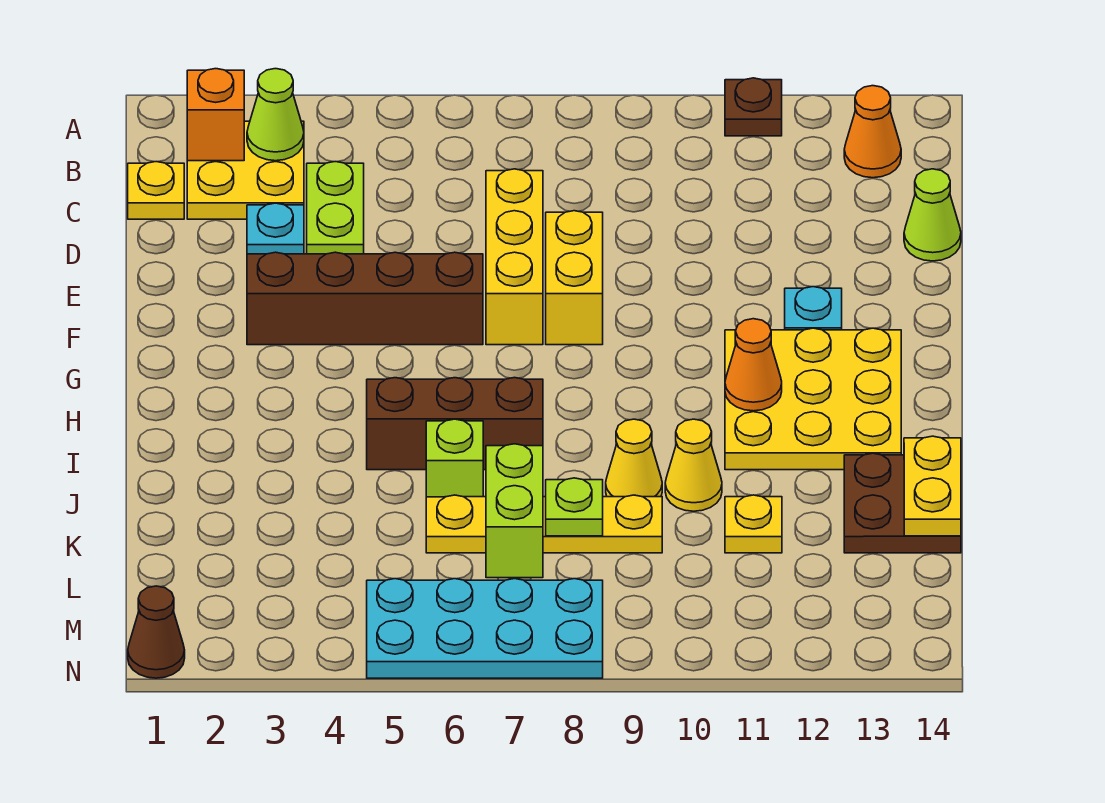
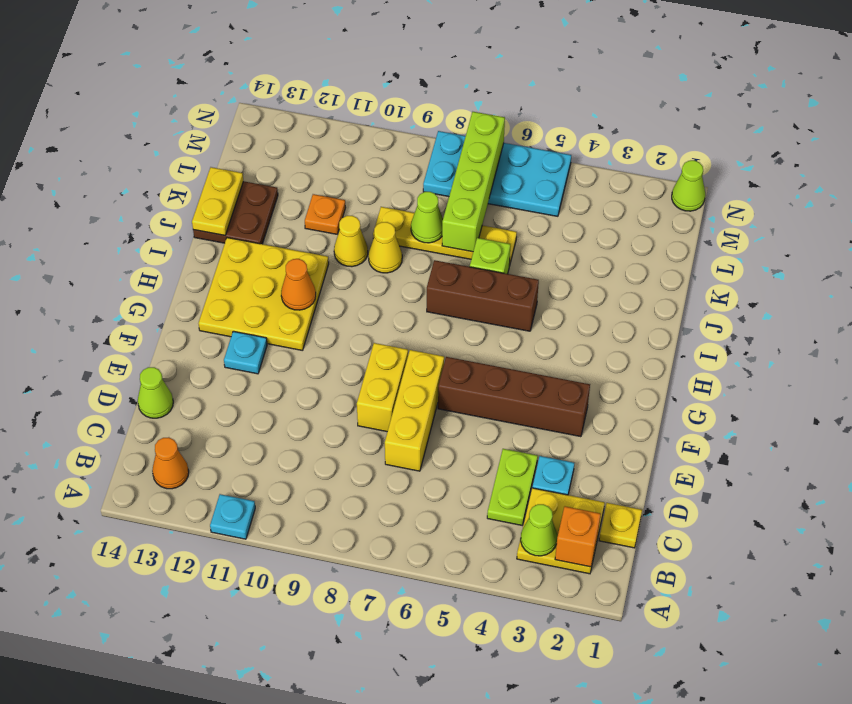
brown plate A11 level 1 -> cyan plate A11 level 1
lime brick K7:L7 level 2 -> lime brick K7:N7 level 2
lime plate K8 level 2 -> lime cone K8 level 2
yellow plate K11 level 1 -> orange plate K11 level 1
brown cone N1 level 1 -> lime cone N1 level 1

